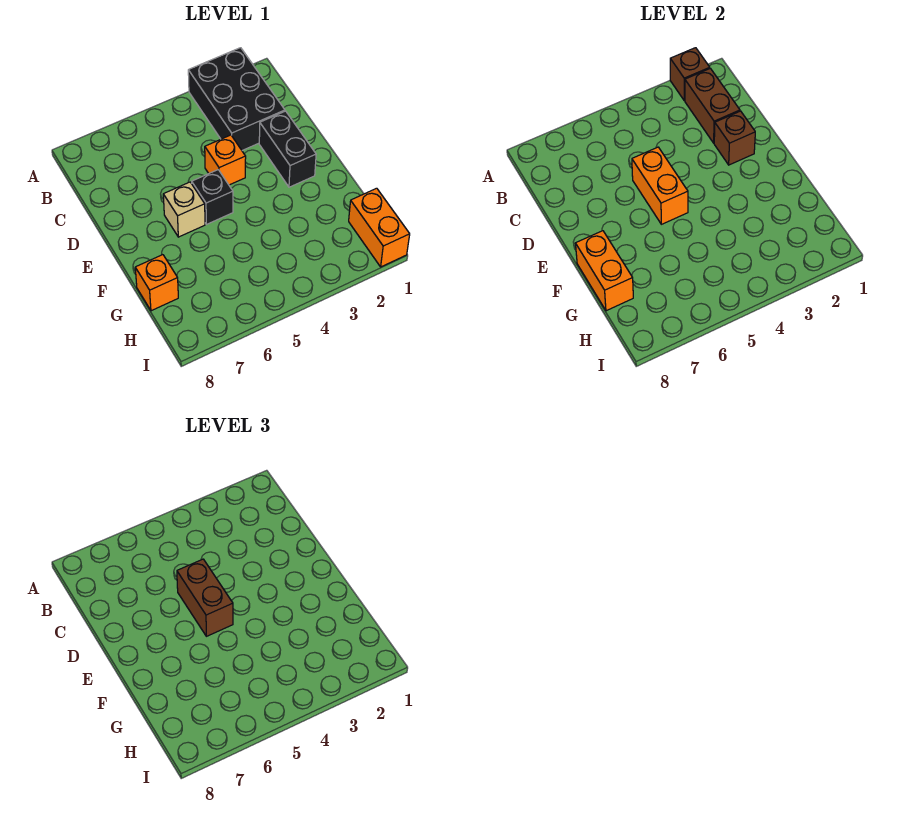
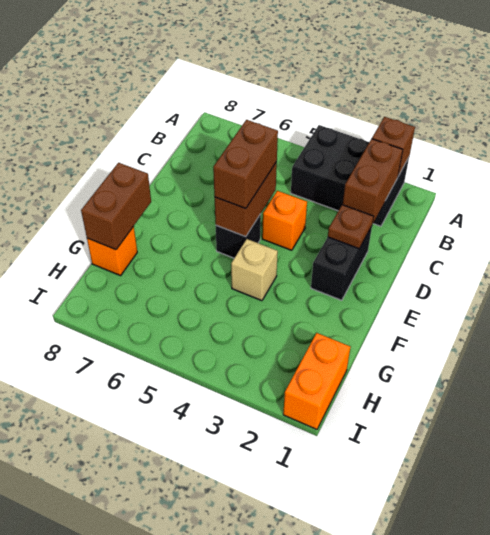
black brick A2:C3 level 1 -> black brick A2:B4 level 1
brown brick D2 level 2 -> brown plate D2 level 2
orange brick D5:E5 level 2 -> brown brick D5:E5 level 2
tan brick E6 level 1 -> tan brick F4 level 1
orange brick F8:G8 level 2 -> brown brick F8:G8 level 2

